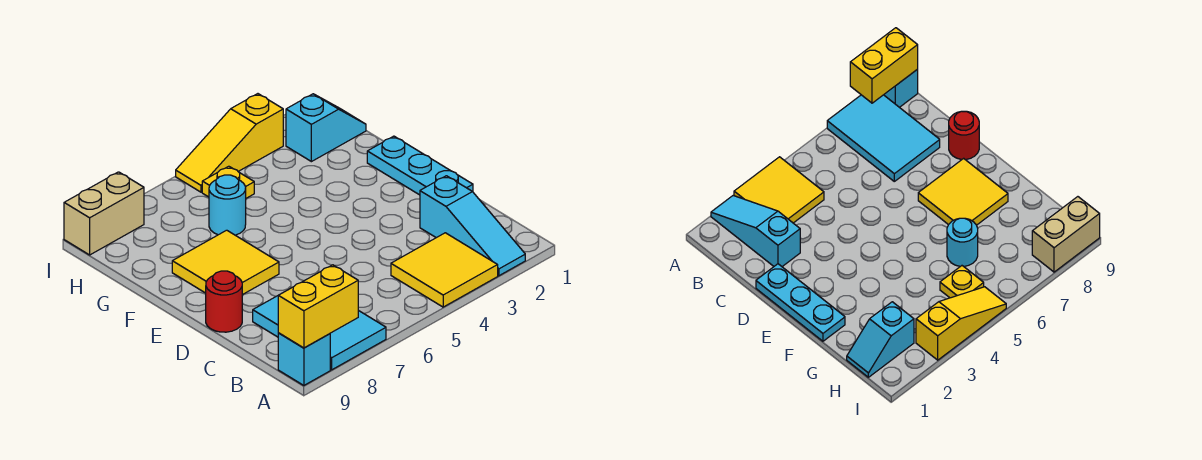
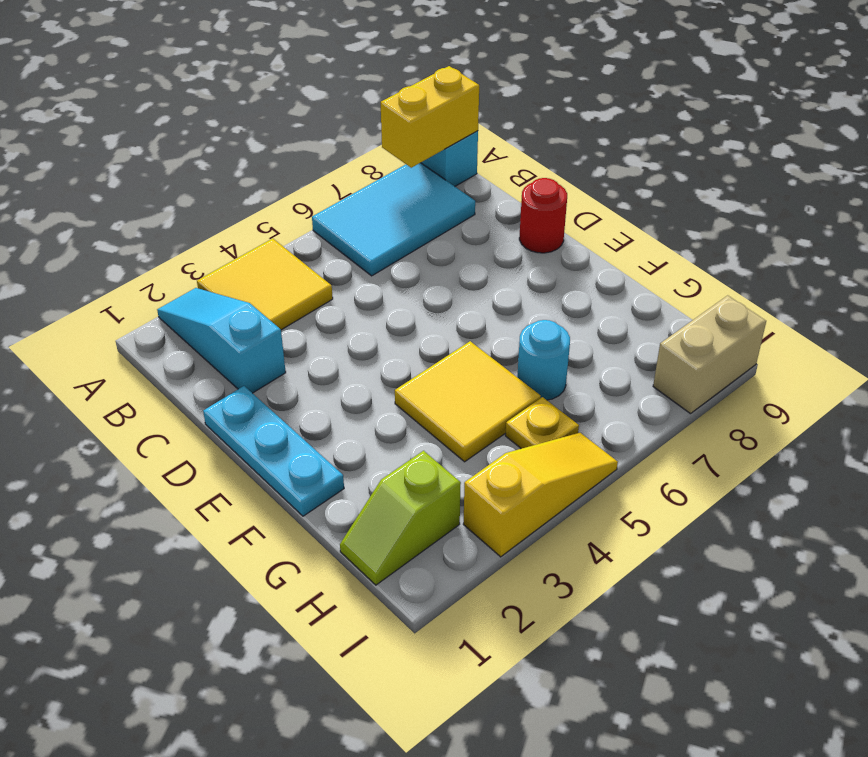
cyan tile A7:C8 level 1 -> cyan tile A6:B8 level 1
yellow tile E7:F8 level 1 -> yellow tile F4:G5 level 1
cyan slope H1:H2 level 1 top 2 -> lime slope H1:H2 level 1 top 2

